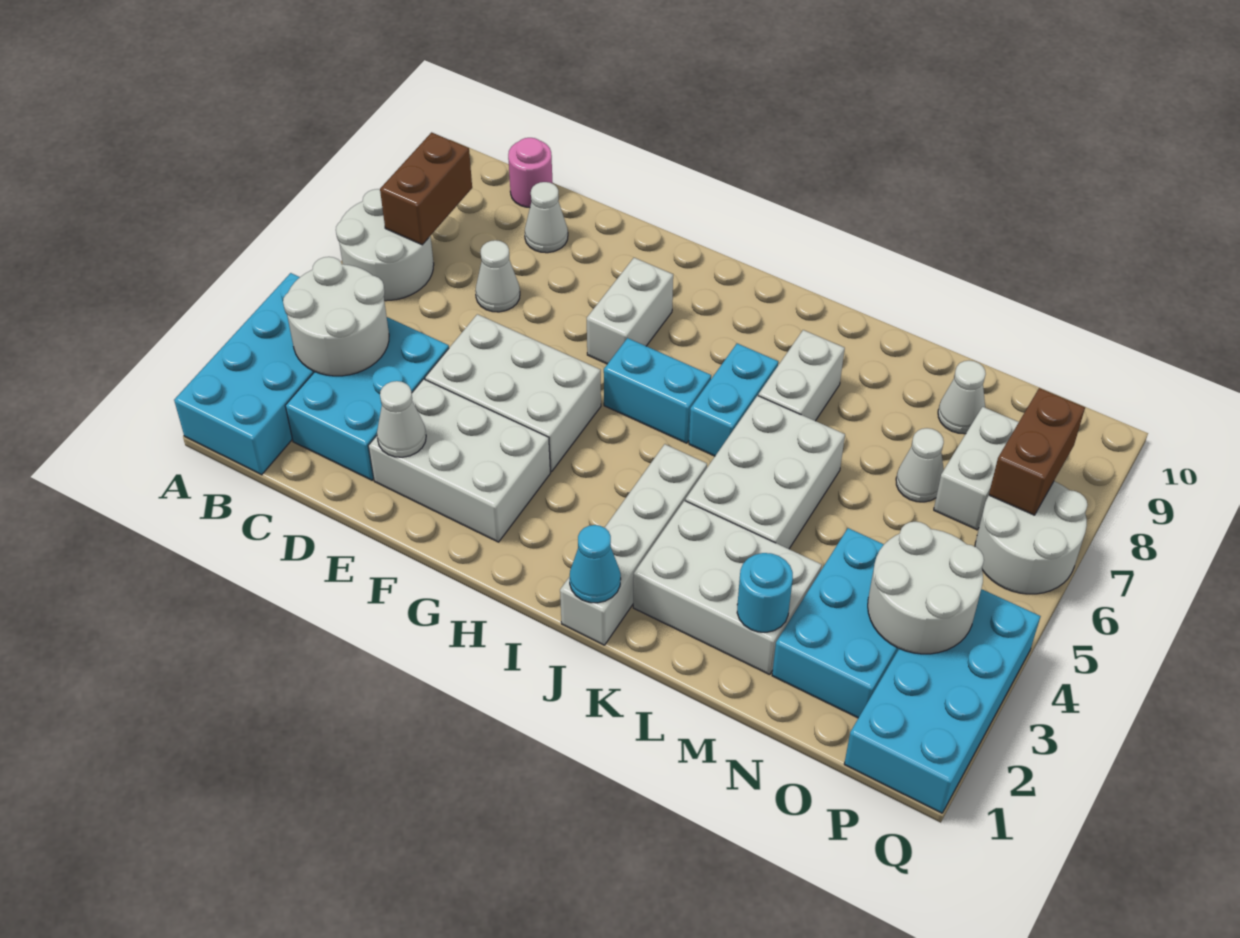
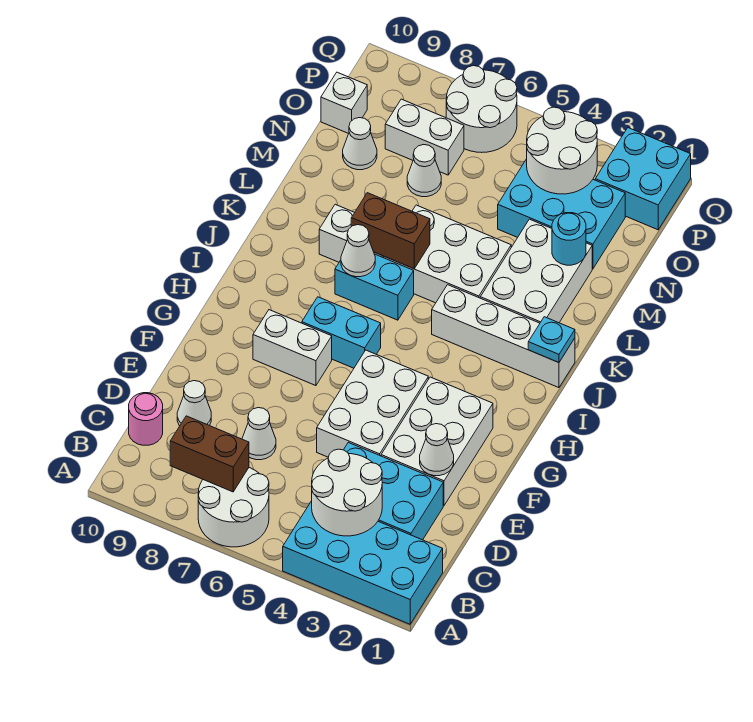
cyan brick H6:I6 level 1 -> cyan brick H6:H7 level 1
cyan cone J1 level 2 -> cyan plate J1 level 2
none -> white cone J7 level 2
none -> white brick O10 level 1
cyan brick P1:Q4 level 1 -> cyan brick P1:Q2 level 1
brown brick P7:P8 level 2 -> brown brick K6:K7 level 2

